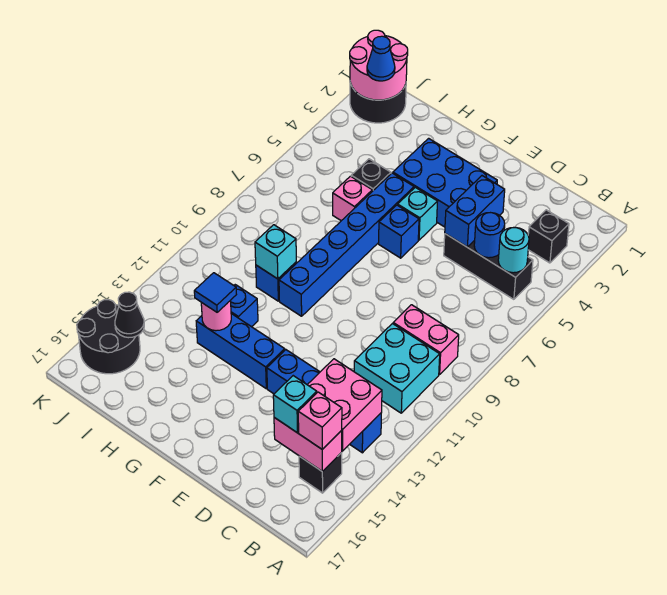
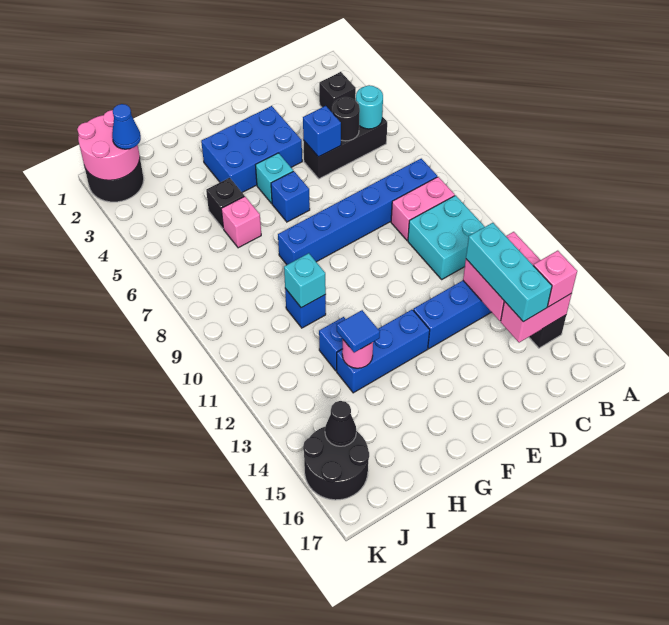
blue round brick C5 level 2 -> black round brick C5 level 2
cyan brick C15 level 3 -> cyan brick C13:C15 level 3
blue brick D4:D5 level 2 -> blue brick D5 level 2
blue brick G5:G10 level 1 -> blue brick B8:G8 level 1

